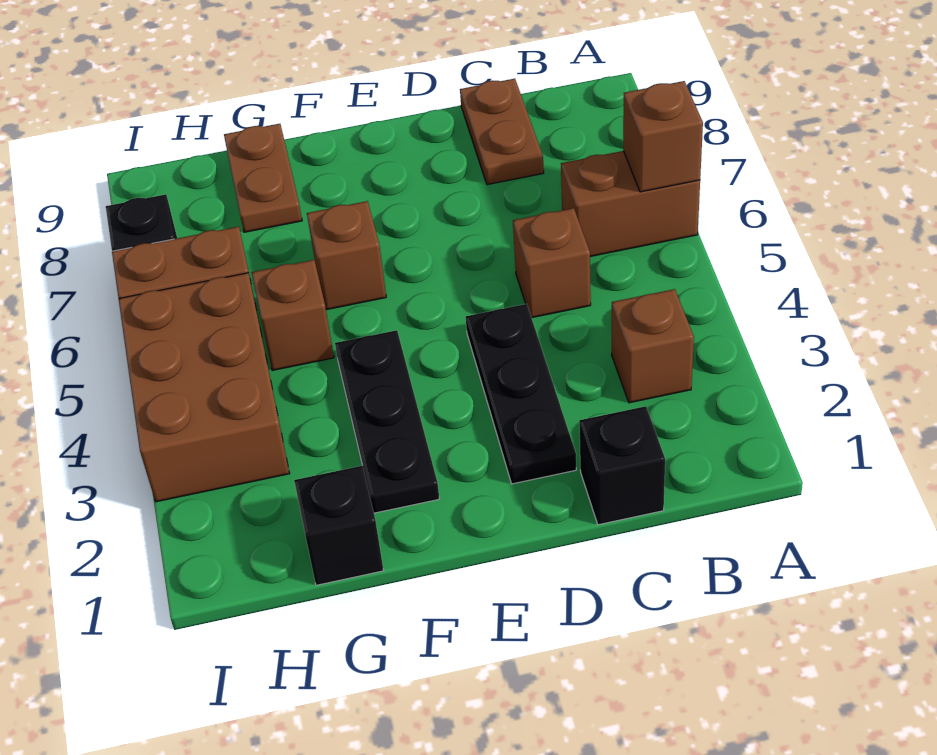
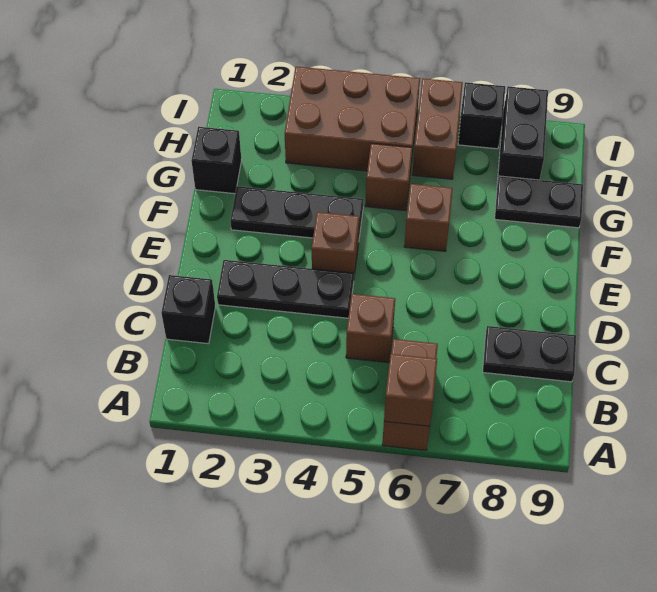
brown brick B3 level 1 -> brown brick E4 level 1
brown plate C8:C9 level 1 -> black plate C8:C9 level 1
brown plate G8:G9 level 1 -> black plate G8:G9 level 1
none -> black brick H8:I8 level 1

